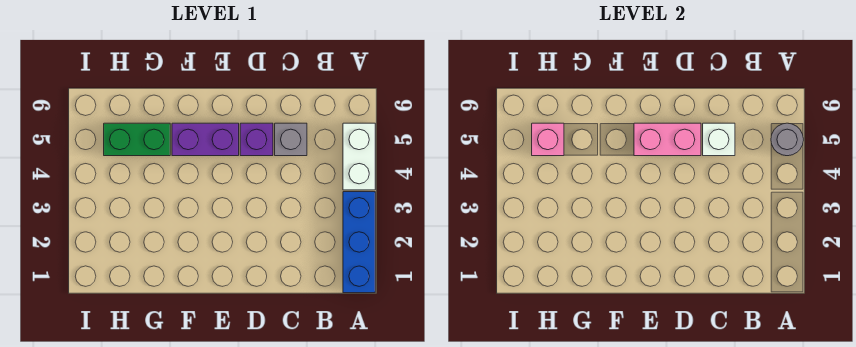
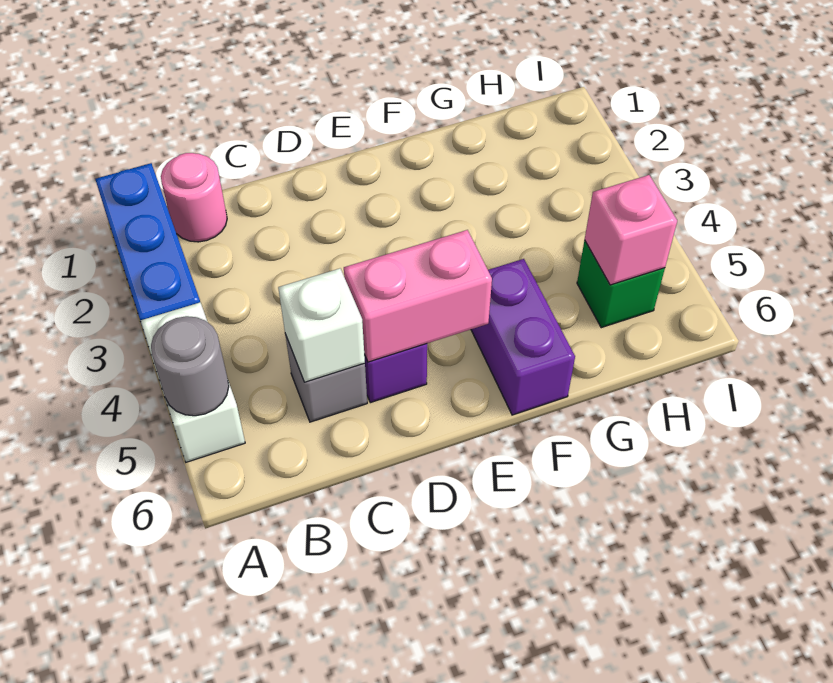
none -> pink round brick B1 level 1
purple brick E5:F5 level 1 -> purple brick F5:F6 level 1
green brick G5:H5 level 1 -> green brick H5 level 1

